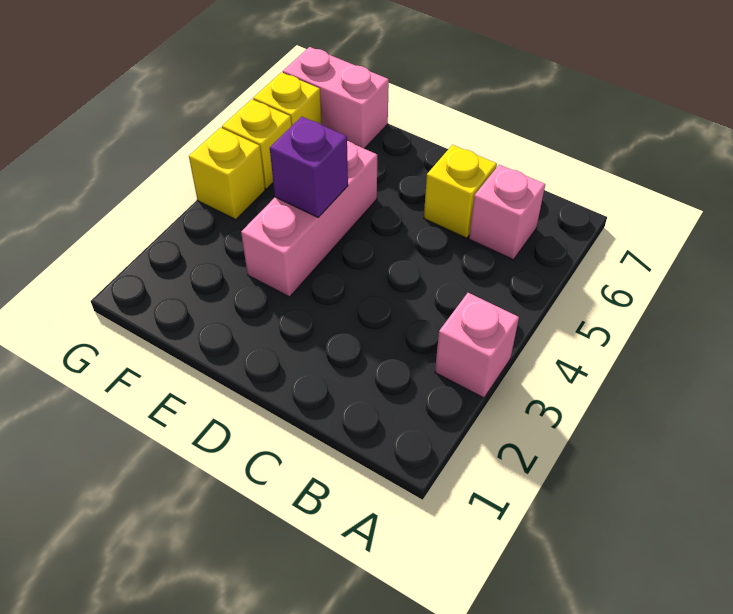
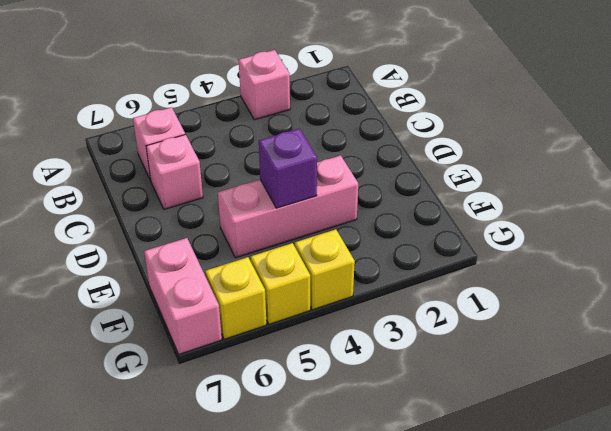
yellow brick C6 level 1 -> pink brick C6 level 1

